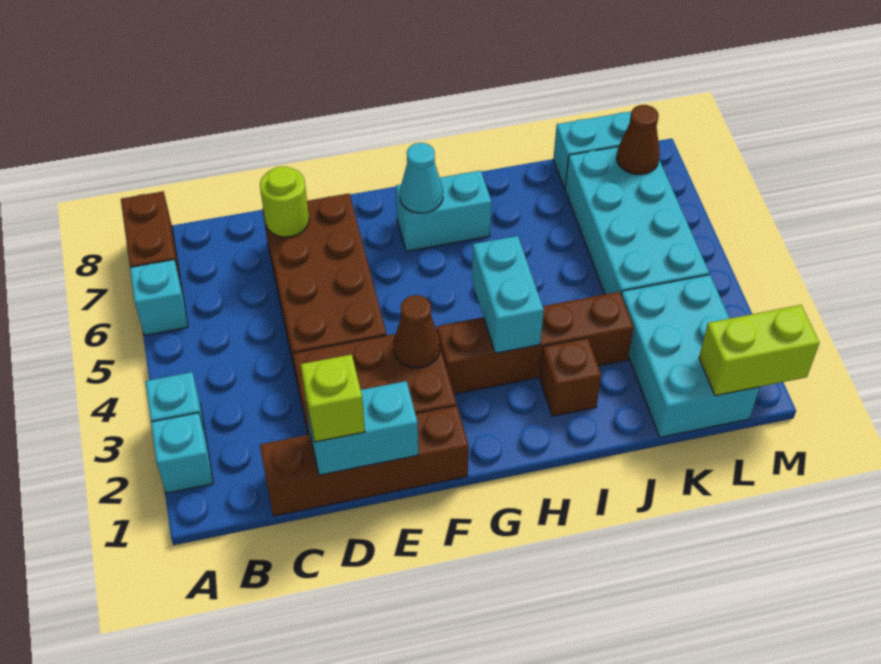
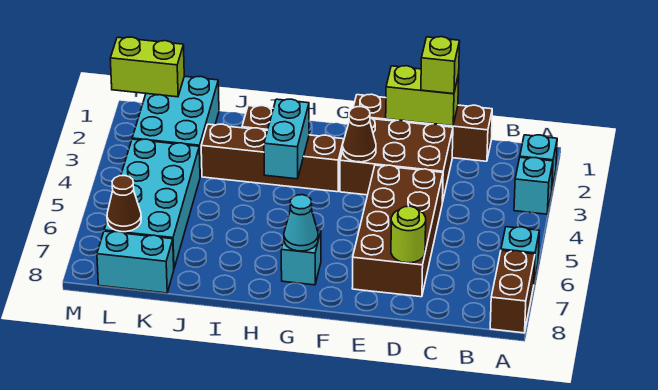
cyan brick D1:E1 level 2 -> lime brick D1:E1 level 2
cyan brick G7:H7 level 1 -> cyan brick G7 level 1

